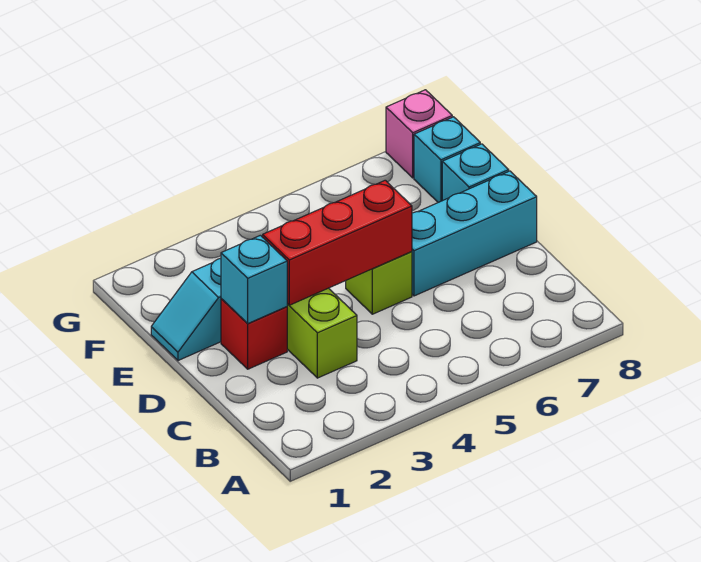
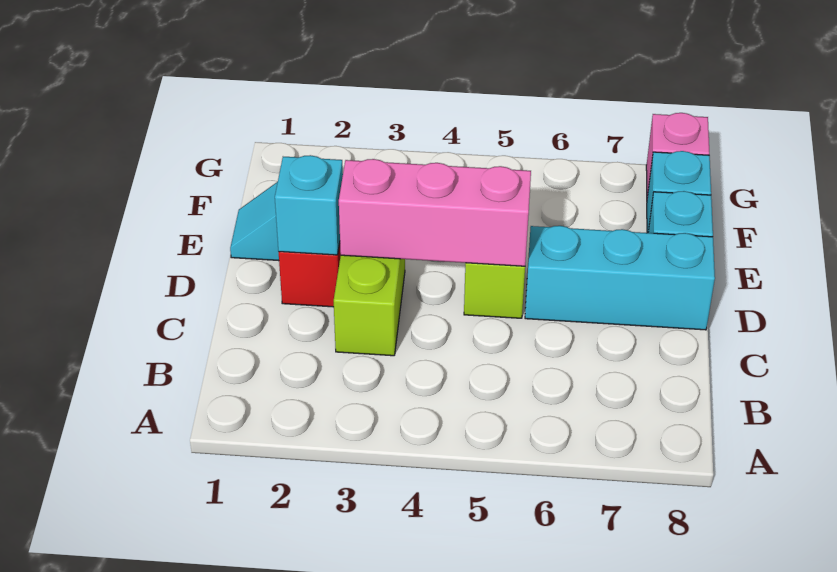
red brick D3:D5 level 2 -> pink brick D3:D5 level 2

